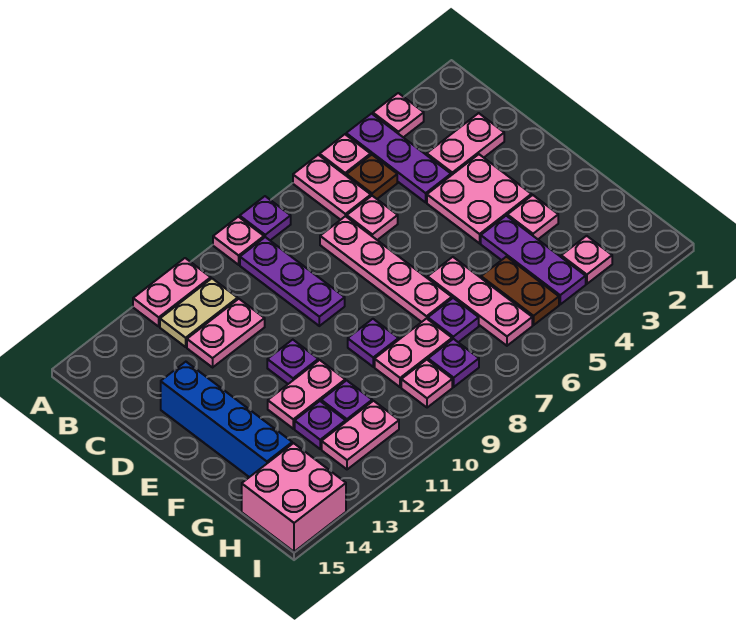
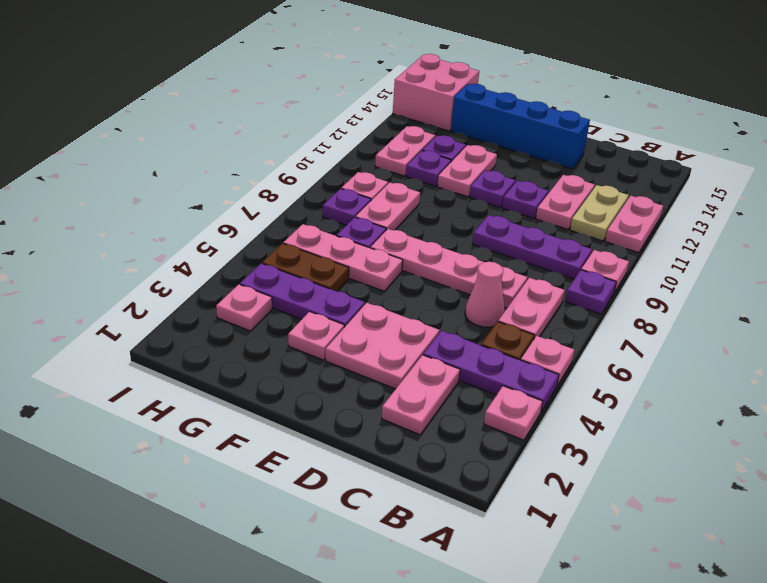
pink plate A6:B6 level 1 -> pink plate B6:B7 level 1
pink plate C6 level 1 -> pink cone C6 level 1
purple plate F9 level 1 -> purple plate D11 level 1

